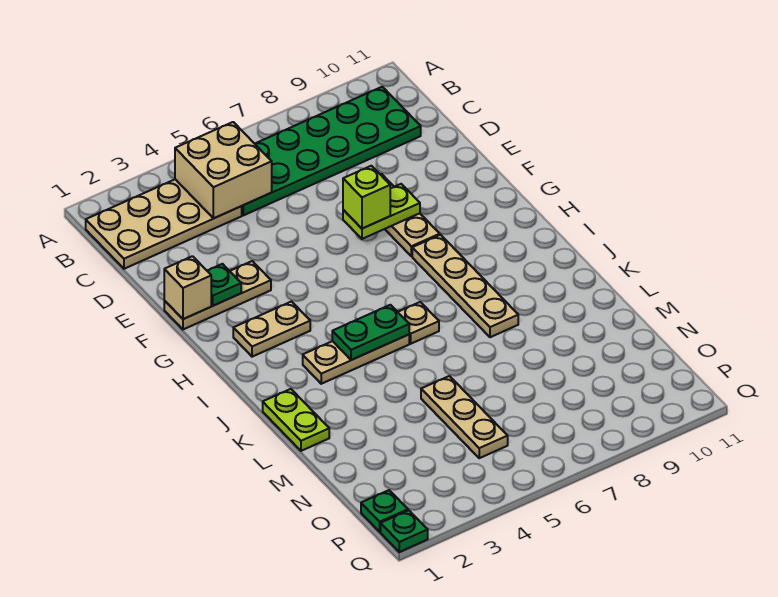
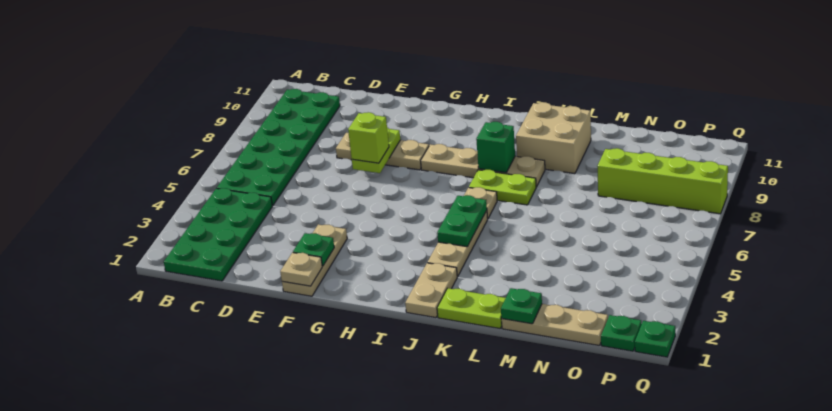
tan plate B1:C4 level 1 -> green plate B1:C4 level 1
tan brick B4:C5 level 2 -> tan brick K9:L10 level 1
tan brick F1 level 2 -> tan plate F1 level 2
tan plate H2:H3 level 1 -> tan plate J1:J2 level 1
none -> lime plate J7:K7 level 1
none -> green brick J8 level 2
none -> green plate M1 level 2
tan plate M5:O5 level 1 -> tan plate M1:O1 level 1
none -> lime brick N8:Q8 level 1

